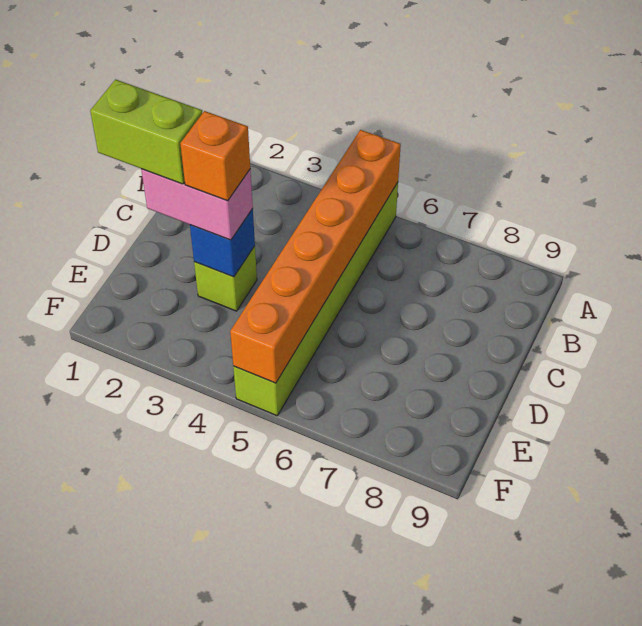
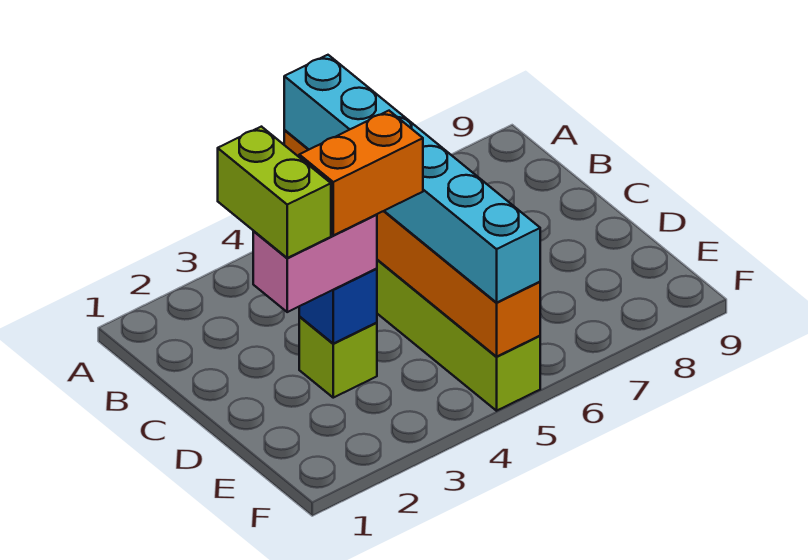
none -> cyan brick A5:F5 level 3
lime brick D1:D2 level 4 -> lime brick C2:D2 level 4
orange brick D3 level 4 -> orange brick D3:D4 level 4

